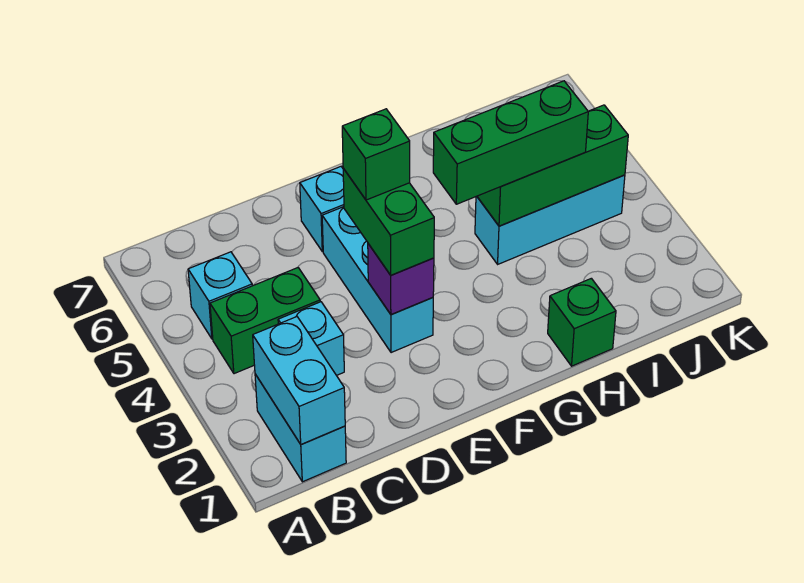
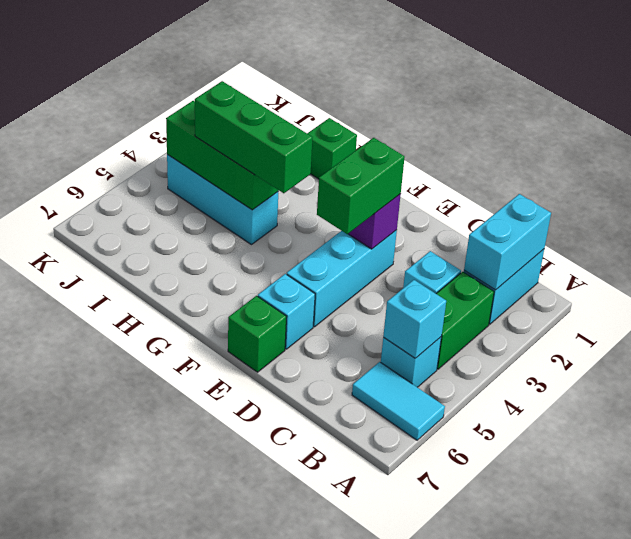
none -> cyan tile A6:B6 level 1
green brick B4:C4 level 1 -> green brick B3:B4 level 1
none -> cyan brick B5 level 2
green brick E4 level 4 -> green brick E7 level 1

